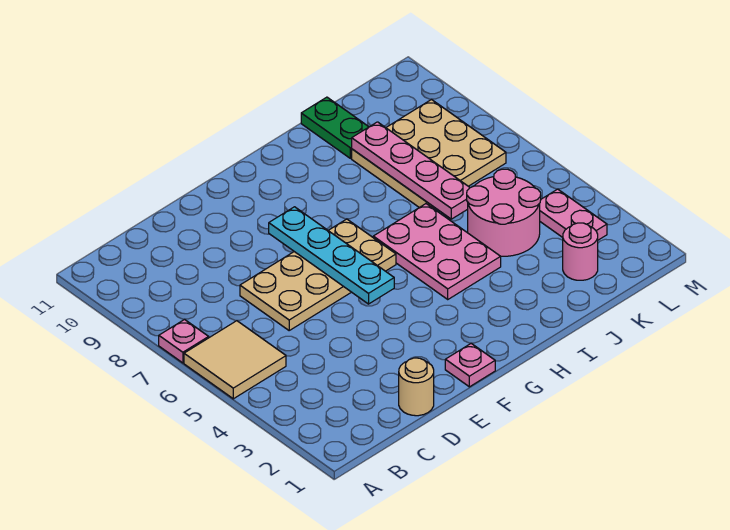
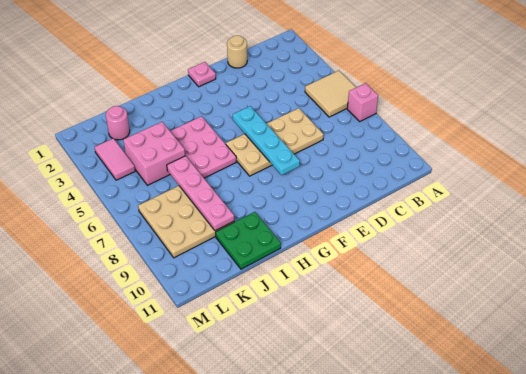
pink plate A7 level 1 -> pink brick A7 level 1
pink round brick J4:K5 level 1 -> pink brick J4:K5 level 1
green plate J10:J11 level 1 -> green plate I10:J11 level 1
pink plate L3:L4 level 1 -> pink tile L3:L4 level 1

